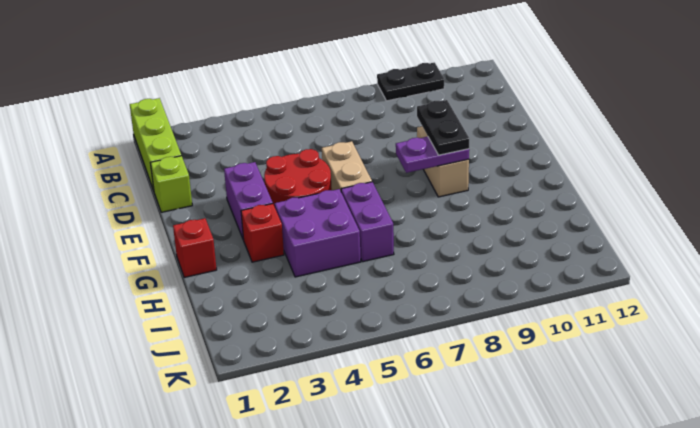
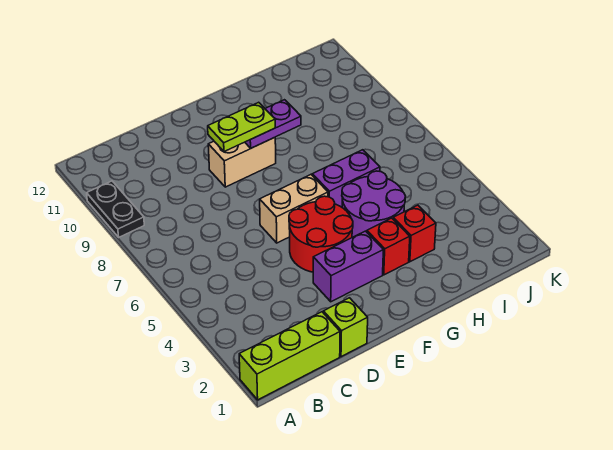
black plate E9:F9 level 3 -> lime plate E9:F9 level 3
purple plate F8:F9 level 2 -> purple plate F9:G9 level 2
red brick G1 level 1 -> red brick H3 level 1
purple brick G4:H5 level 1 -> purple round brick G4:H5 level 1

